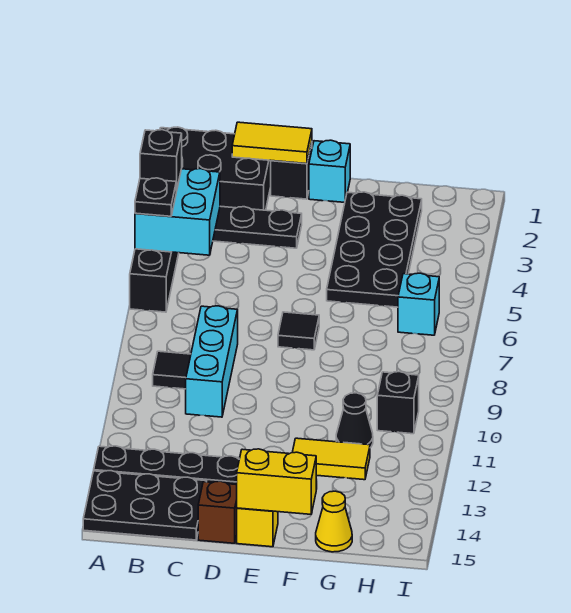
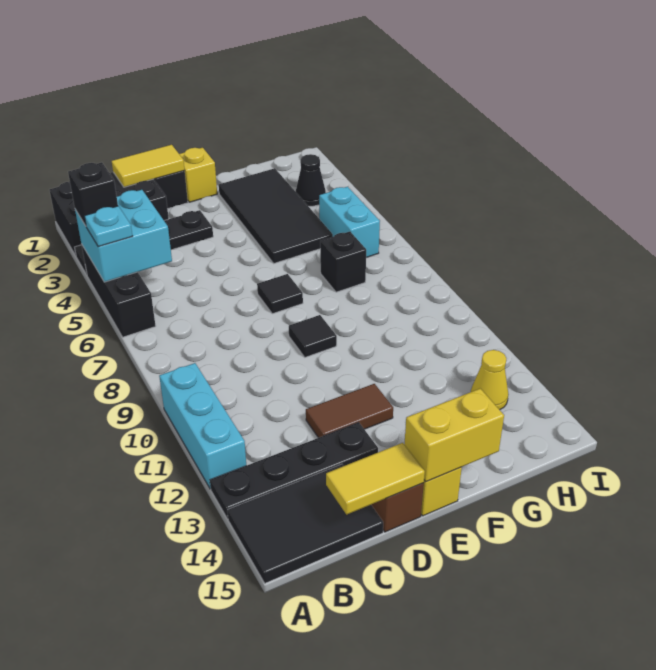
black plate A5 level 3 -> cyan plate A5 level 3
black plate A14:C15 level 1 -> black tile A14:C15 level 1
black tile B9 level 1 -> black tile E9 level 1
cyan brick C8:C10 level 1 -> cyan brick A10:A12 level 1
none -> brown tile D12:E12 level 1
cyan brick E1 level 1 -> yellow brick E1 level 1
black plate F2:G5 level 1 -> black tile F2:G5 level 1
yellow tile F12:G12 level 1 -> yellow tile C15:D15 level 2
black cone G11 level 1 -> black cone H3 level 1
yellow cone G15 level 1 -> yellow cone H13 level 1
cyan brick H6 level 1 -> cyan brick H5:H6 level 1
black brick H10 level 1 -> black brick G7 level 1

